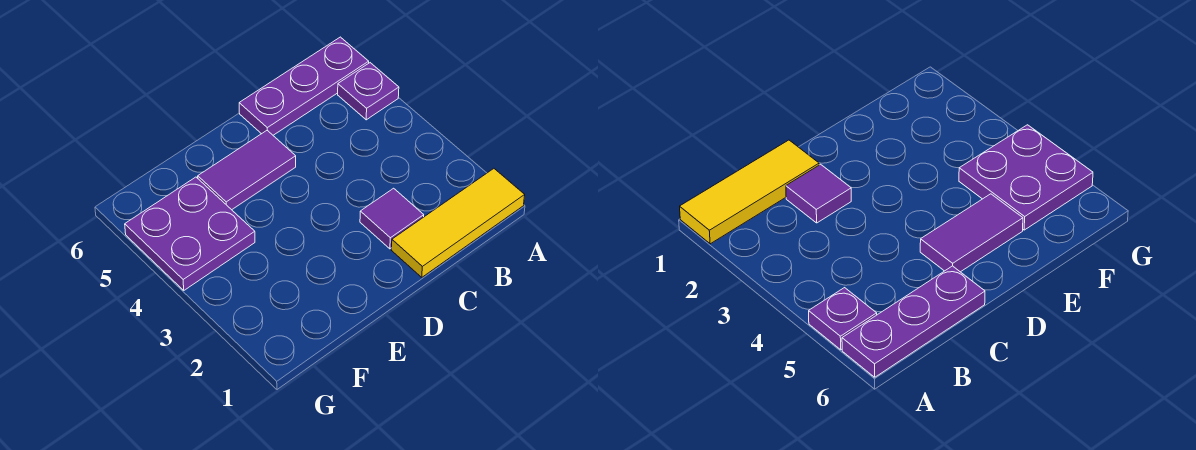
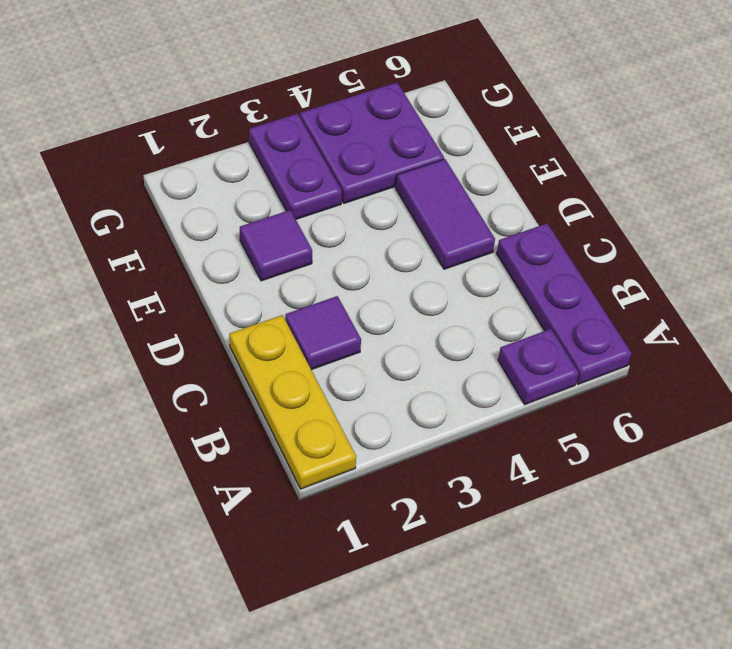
yellow tile A1:C1 level 1 -> yellow plate A1:C1 level 1
none -> purple tile E2 level 1
none -> purple plate F3:G3 level 1

